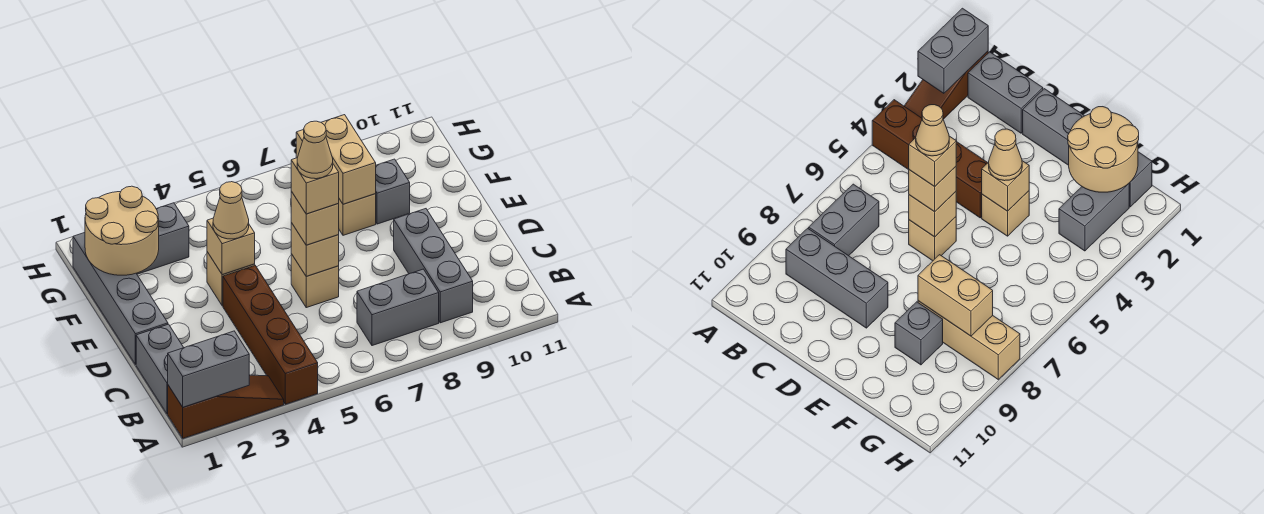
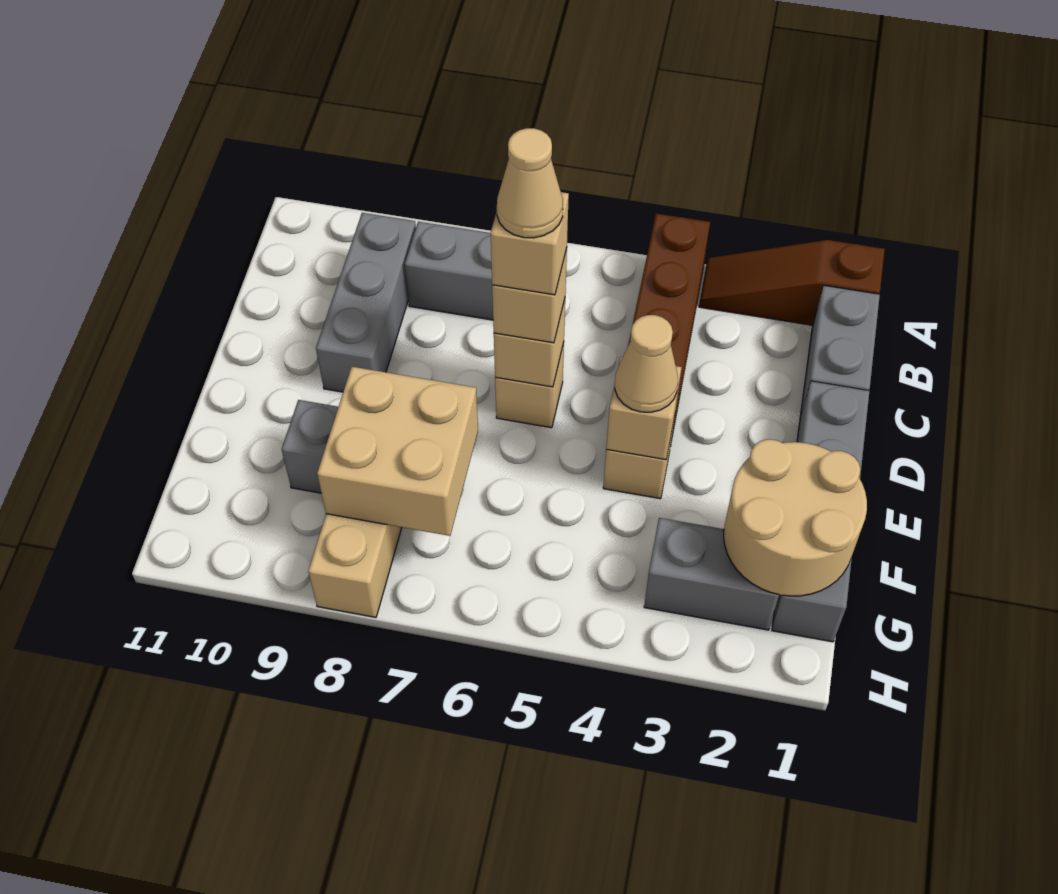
grey brick A1:A2 level 2 -> none
tan brick F8:G8 level 2 -> tan brick F7:G8 level 2

